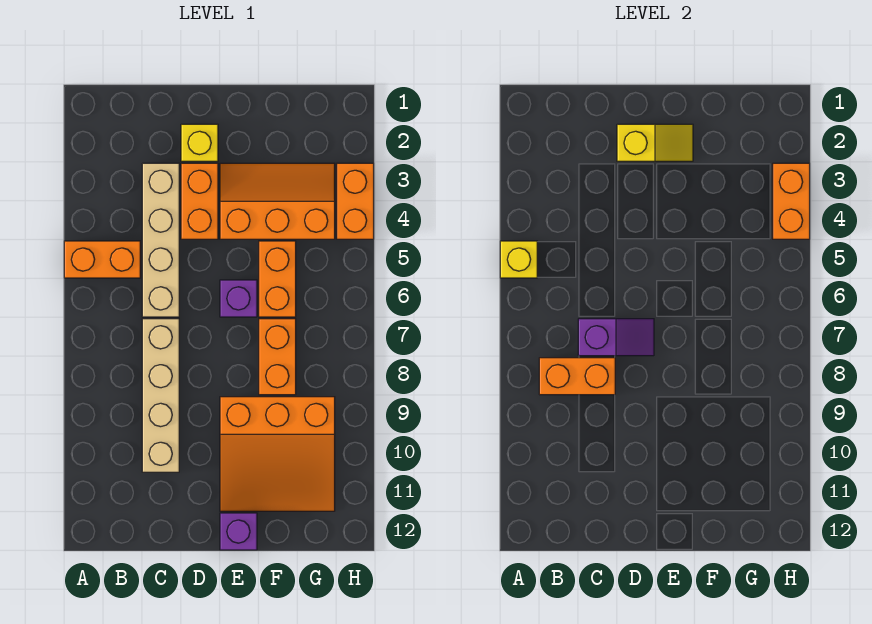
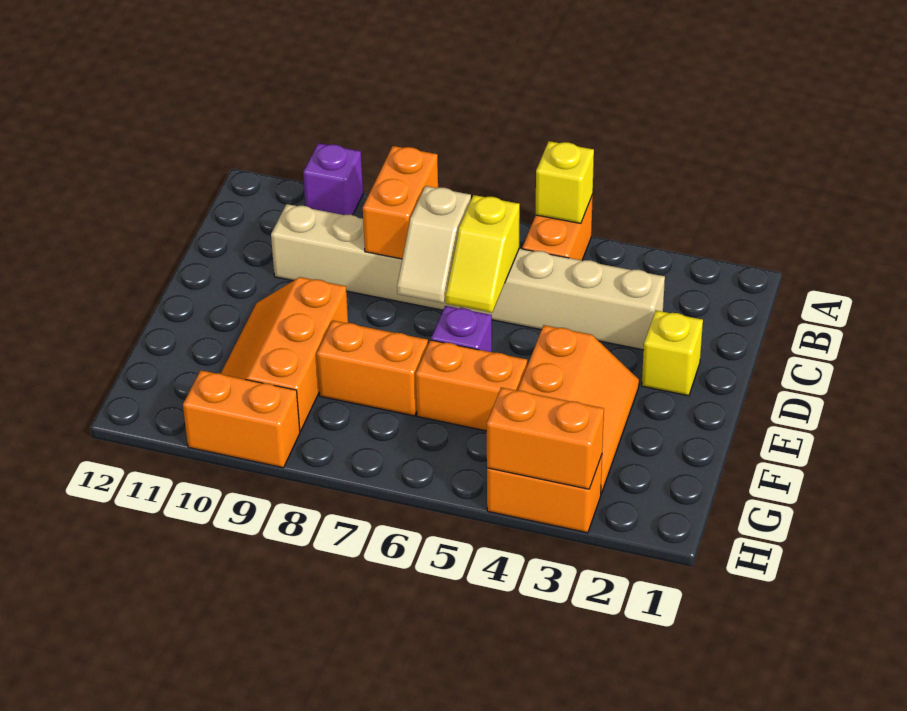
purple slope C7:D7 level 2 top C -> tan slope C7:D7 level 2 top C
yellow slope D2:E2 level 2 top D -> yellow slope C6:D6 level 2 top C
orange brick D3:D4 level 1 -> orange brick H9:H10 level 1
orange slope E9:G11 level 1 top 9 -> orange slope E9:G10 level 1 top 9
purple brick E12 level 1 -> purple brick A10 level 1

